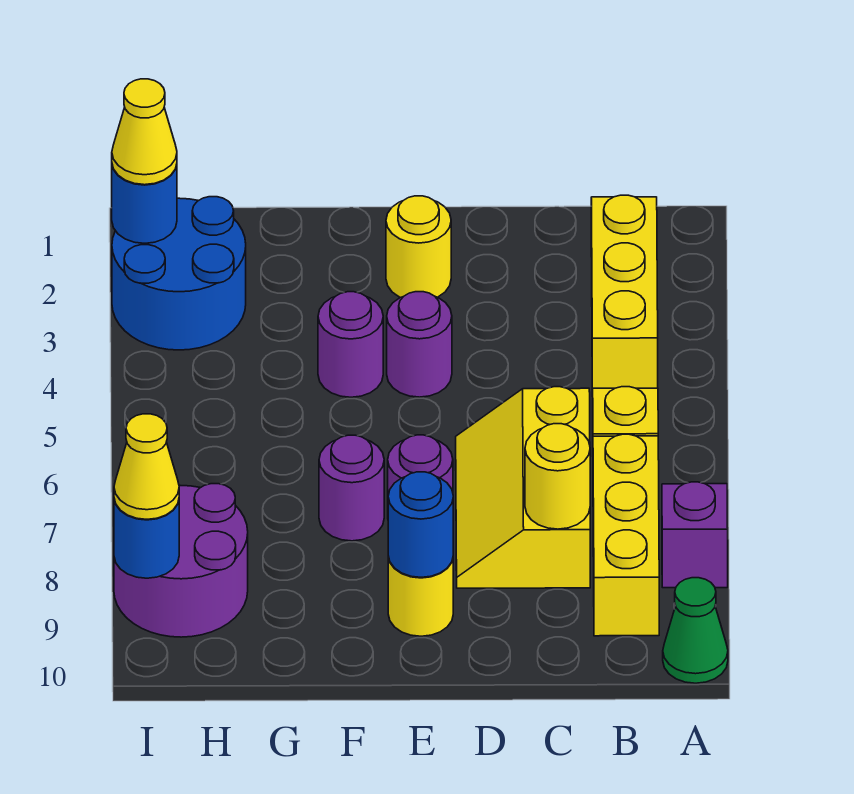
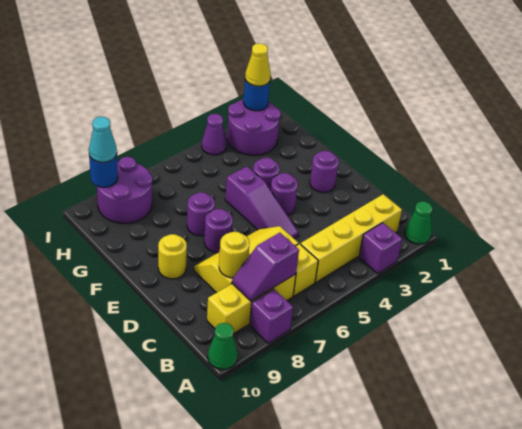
none -> green cone A1 level 1
none -> purple brick A3 level 1
yellow brick B2:B4 level 1 -> yellow brick B2:B5 level 1
none -> purple slope B7:B8 level 2 top 7
none -> purple slope D5:F5 level 1 top F
yellow round brick E2 level 1 -> purple round brick E2 level 1
blue round brick E9 level 2 -> none
blue round brick H2:I3 level 1 -> purple round brick H2:I3 level 1
none -> purple cone I4 level 1
yellow cone I9 level 3 -> cyan cone I9 level 3

